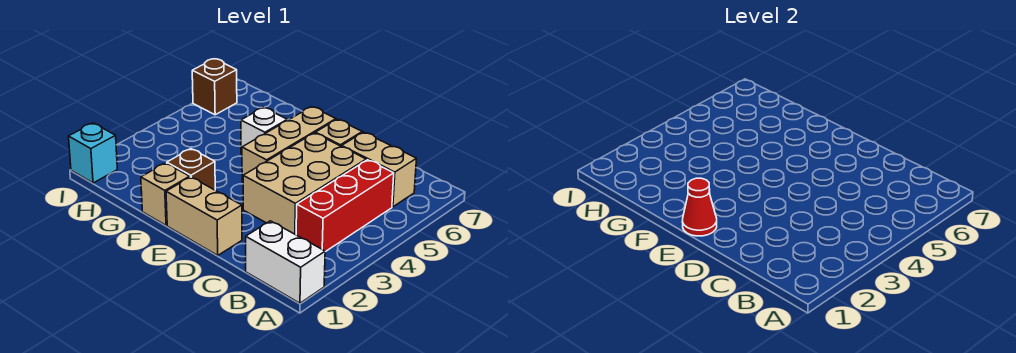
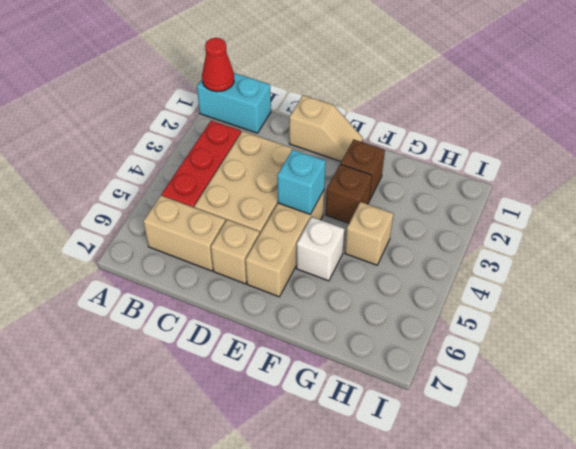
white brick A1:B1 level 1 -> cyan brick A1:B1 level 1
tan brick D1:E1 level 1 -> tan slope D1:E1 level 1 top D
red cone E1 level 2 -> red cone A1 level 2
tan brick F1 level 1 -> tan brick G4 level 1
cyan brick I1 level 1 -> cyan brick E4 level 2
brown brick I6 level 1 -> brown brick F3 level 1

